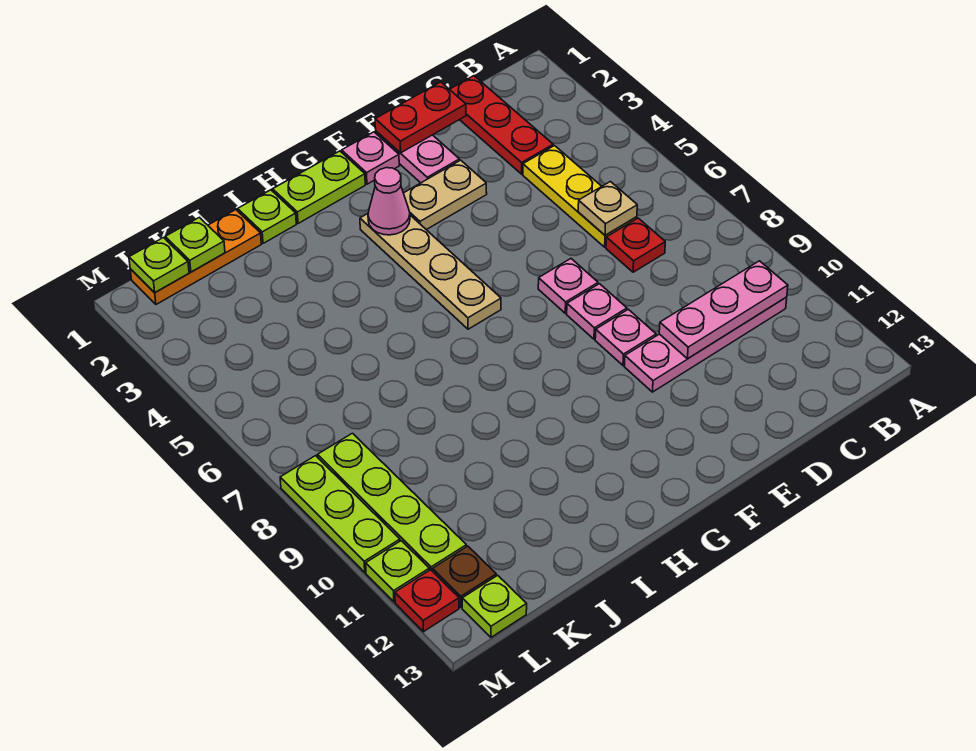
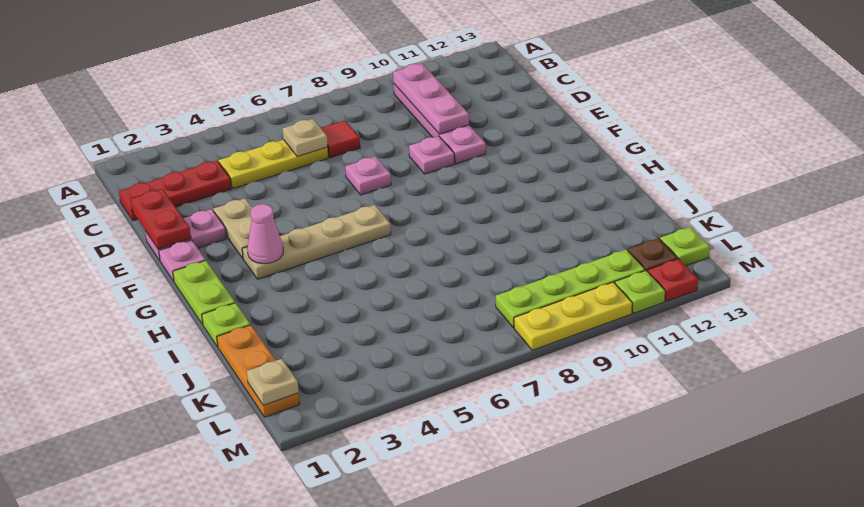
red plate C7 level 1 -> red tile C7 level 1
pink plate E8 level 1 -> none
lime plate K1 level 2 -> none
lime plate L1 level 2 -> tan plate L1 level 2
lime plate M8:M10 level 1 -> yellow plate M8:M10 level 1

